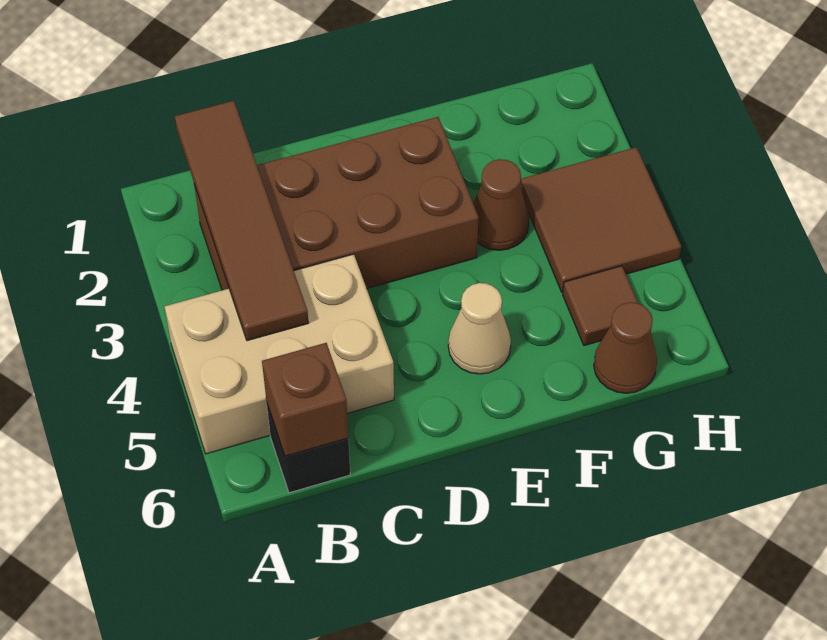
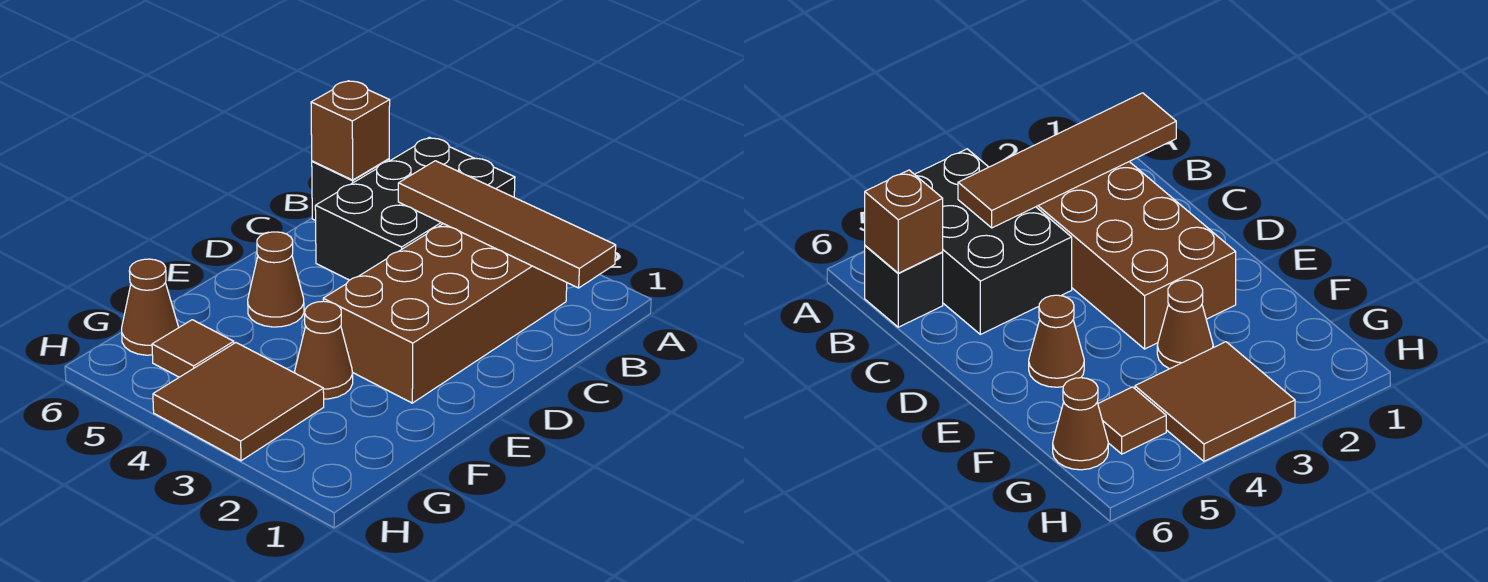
tan brick A4:C5 level 1 -> black brick A4:C5 level 1
tan cone E5 level 1 -> brown cone E5 level 1

